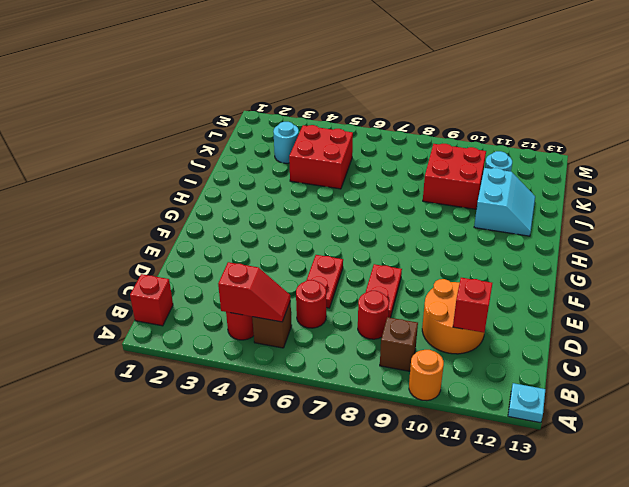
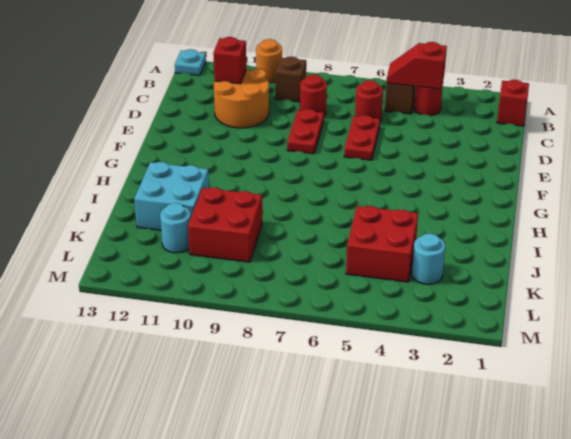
cyan slope I11:J12 level 1 top 11 -> cyan brick I11:J12 level 1

